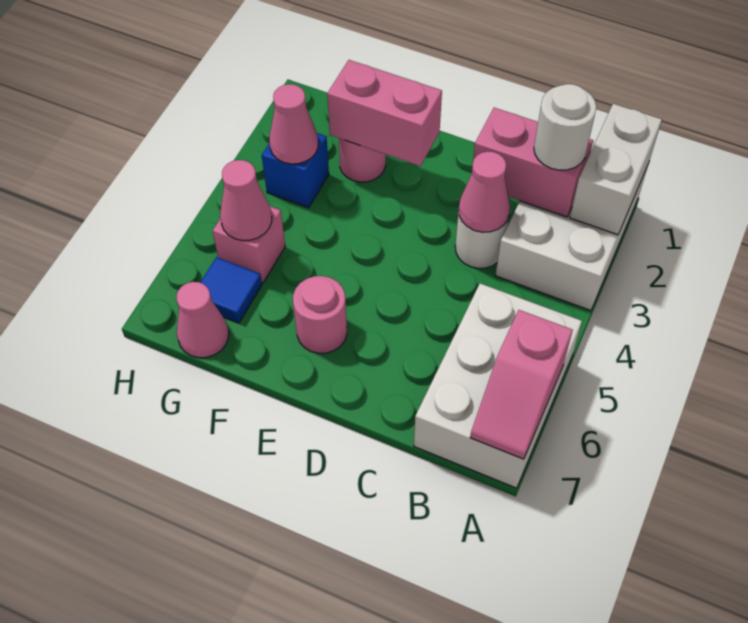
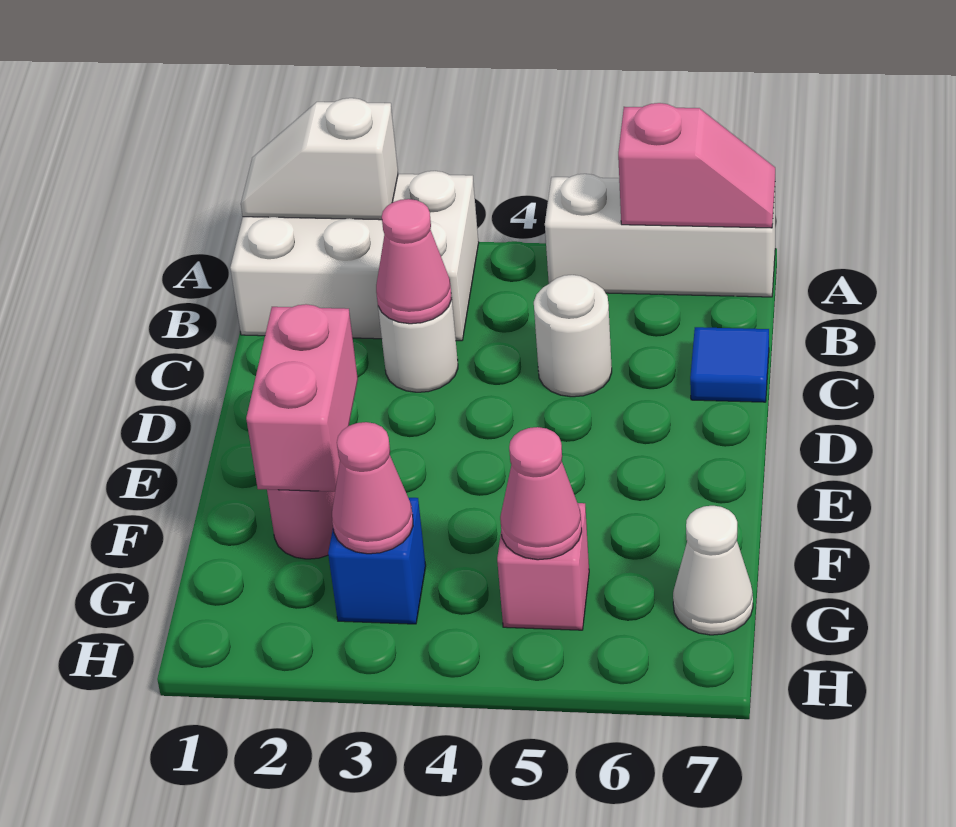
white brick A1:A2 level 2 -> white slope A1:A2 level 2 top 2
white brick A5:B7 level 1 -> white brick A5:A7 level 1
pink brick B2:C2 level 2 -> none
white round brick B2 level 3 -> white round brick C5 level 1
pink round brick E6 level 1 -> none
blue tile G6 level 1 -> blue tile C7 level 1
pink cone G7 level 1 -> white cone G7 level 1

